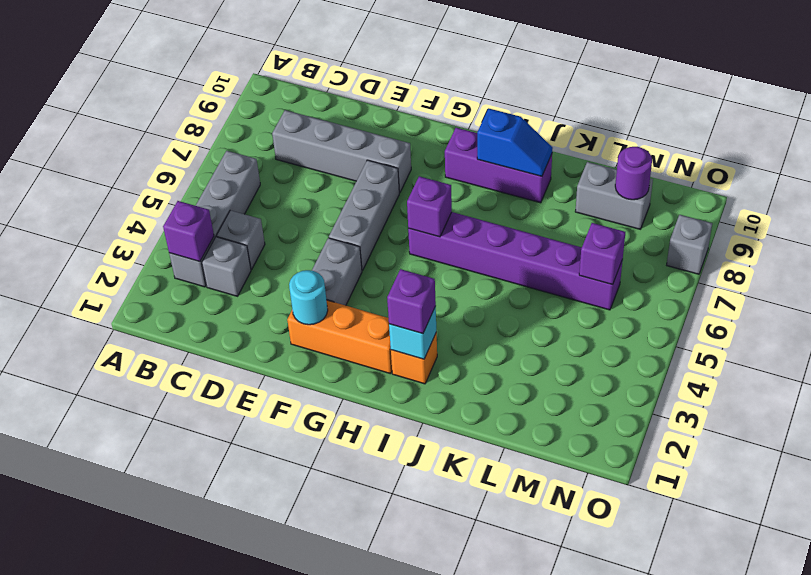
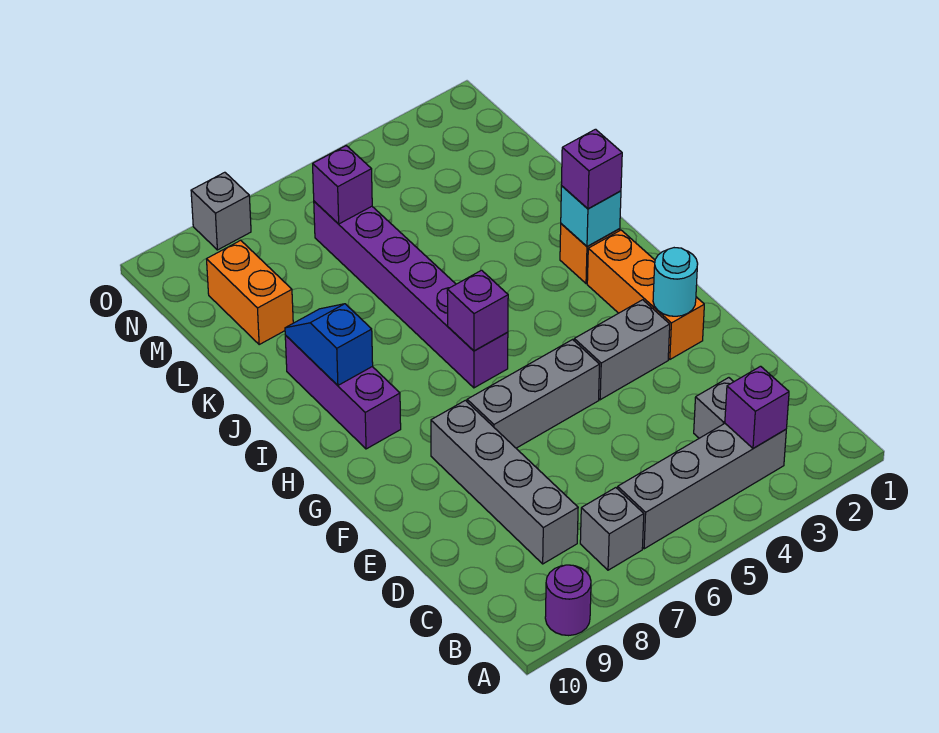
grey brick C4 level 1 -> grey brick B7 level 1
grey brick L9:M9 level 1 -> orange brick L9:M9 level 1
purple round brick M9 level 2 -> purple round brick A9 level 1

